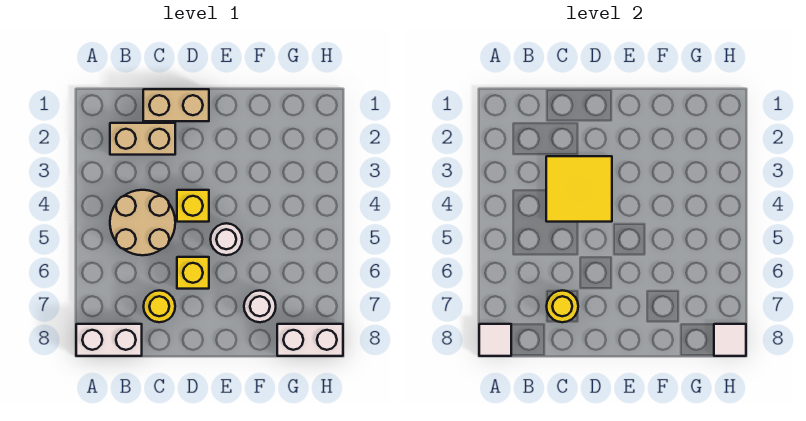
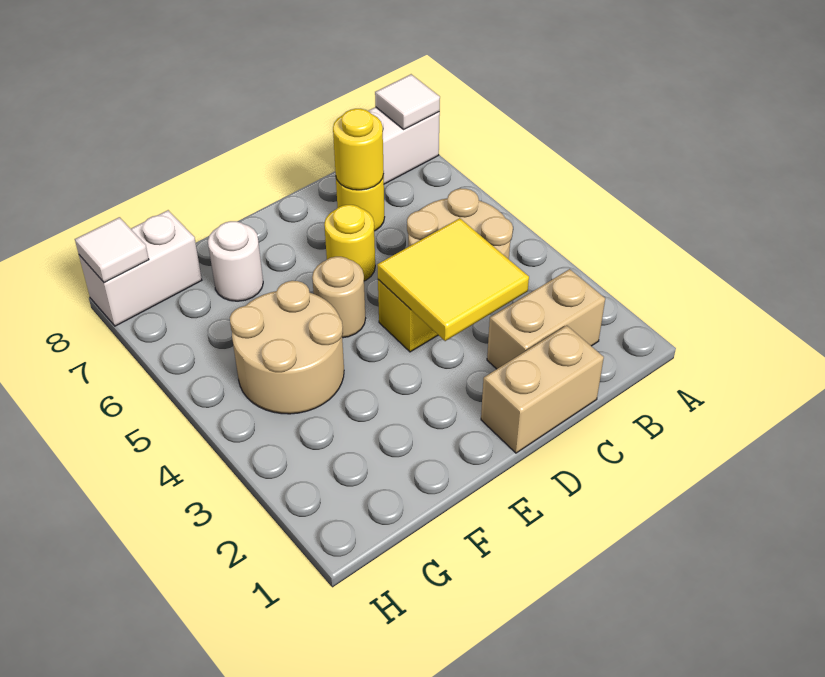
yellow brick D6 level 1 -> yellow round brick D6 level 1
white round brick E5 level 1 -> tan round brick E5 level 1
none -> tan round brick F4:G5 level 1

